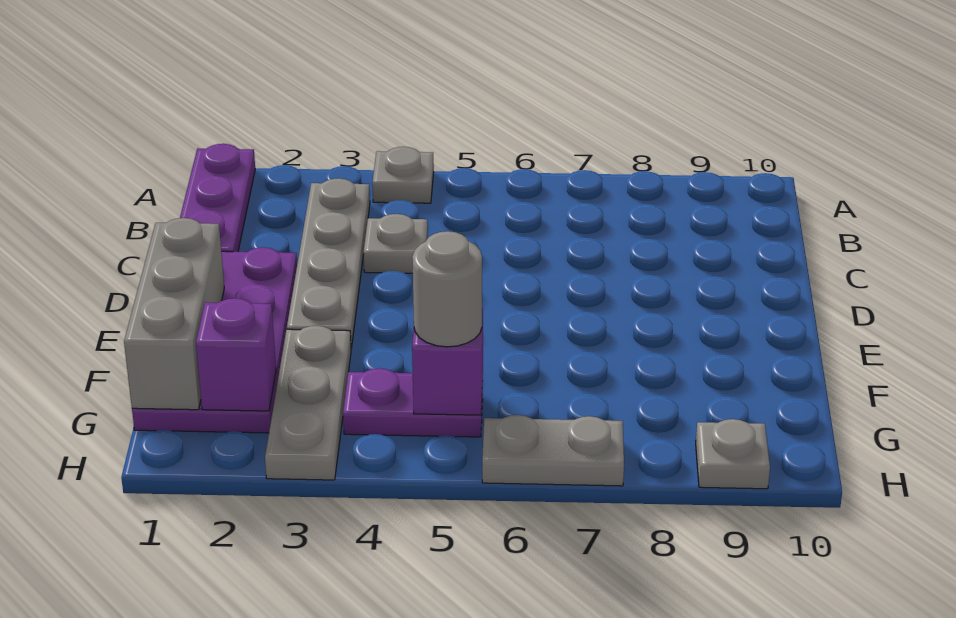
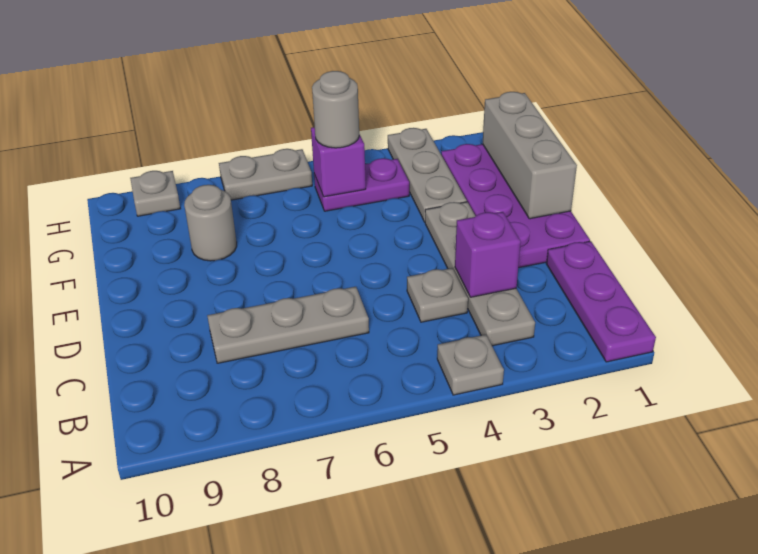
none -> grey plate C6:C8 level 1
none -> grey round brick F8 level 1
purple brick G2 level 2 -> purple brick C3 level 2

